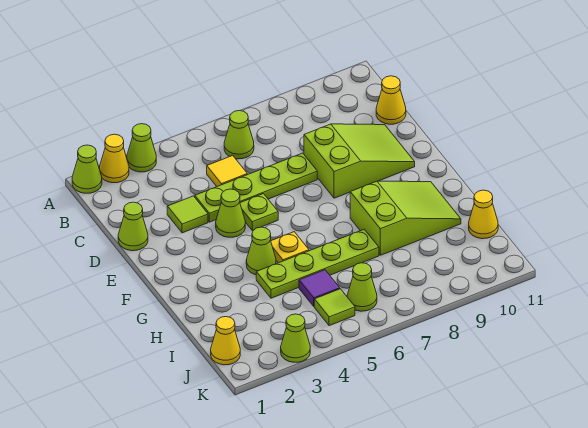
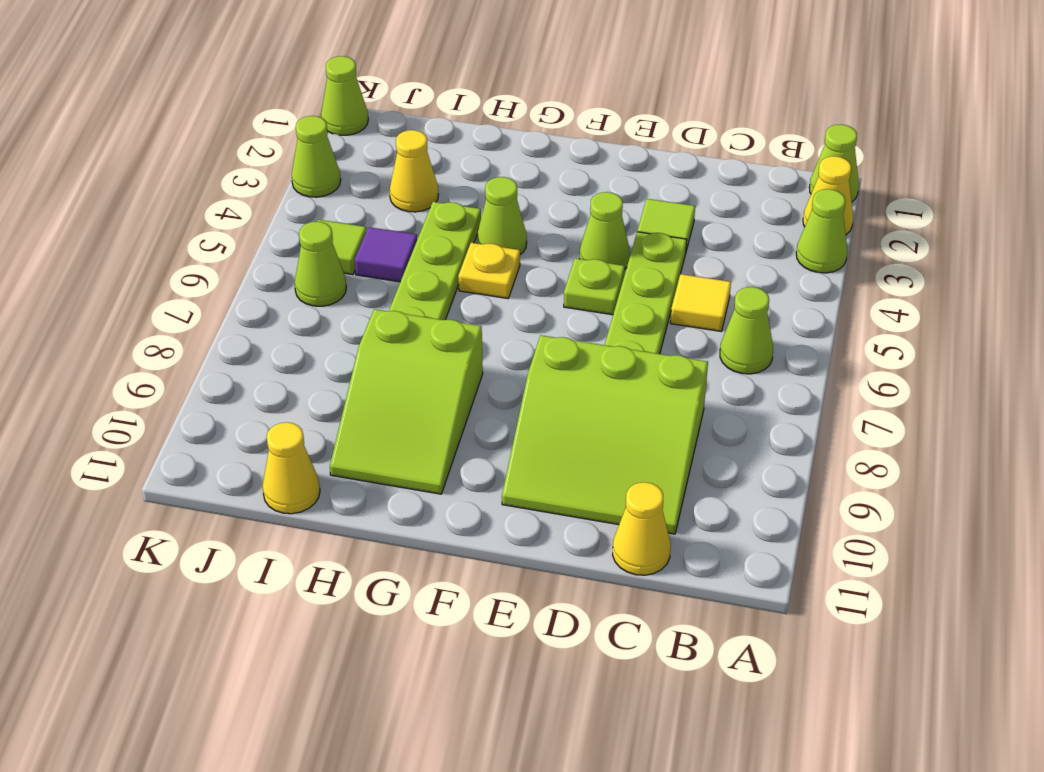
lime cone D1 level 1 -> lime cone K1 level 1
lime slope D8:E10 level 1 top 8 -> lime slope C8:E10 level 1 top 8
yellow cone J1 level 1 -> yellow cone I3 level 1

